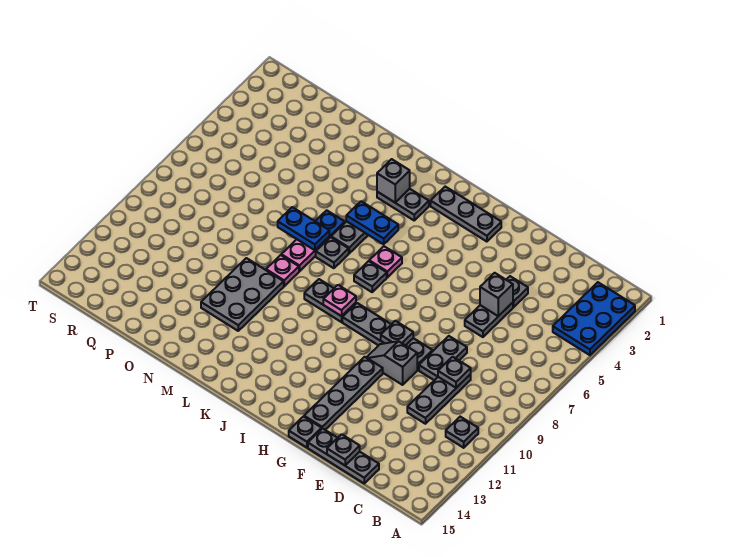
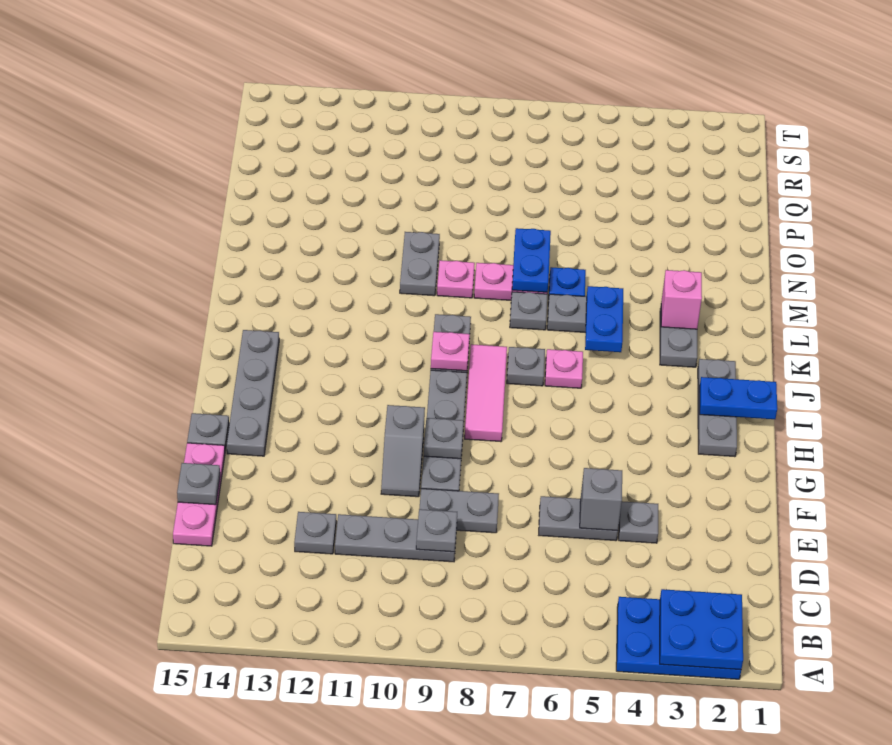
none -> blue plate A2:B3 level 2
grey plate B11 level 1 -> grey plate D12 level 1
grey plate D15:F15 level 1 -> pink plate D15:F15 level 1
grey slope F10:G10 level 1 top F -> grey slope F10:G10 level 1 top G
grey plate G11:G14 level 1 -> grey plate G14:J14 level 1
none -> pink tile H8:J8 level 1
none -> blue plate I1:I2 level 2
grey brick L3 level 2 -> pink brick L3 level 2
grey plate M10:N12 level 1 -> grey plate M10:N10 level 1

